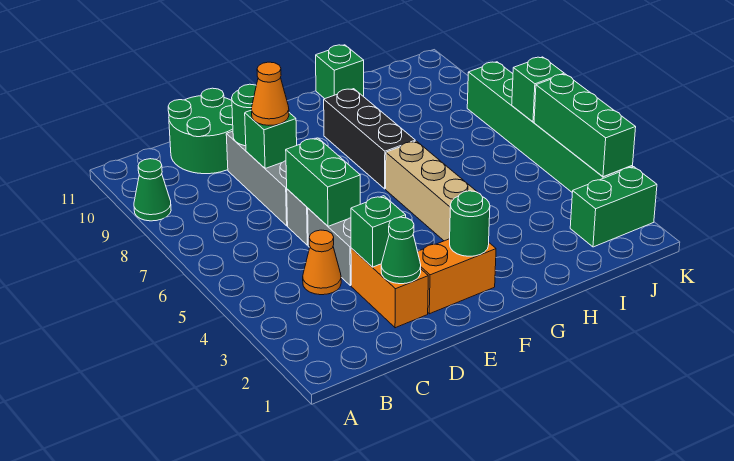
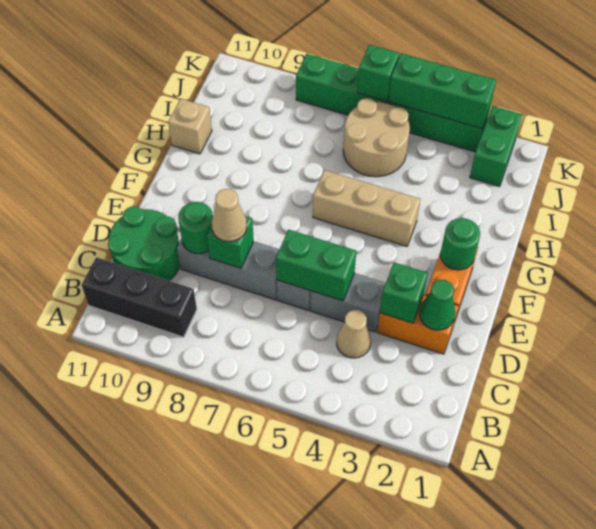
green cone A9 level 1 -> none
orange cone C4 level 1 -> tan cone C4 level 1
orange cone D8 level 3 -> tan cone D8 level 3
black brick G7:G9 level 1 -> black brick B9:B11 level 1
green brick H11 level 1 -> tan brick H11 level 1
none -> tan round brick I5:J6 level 1

